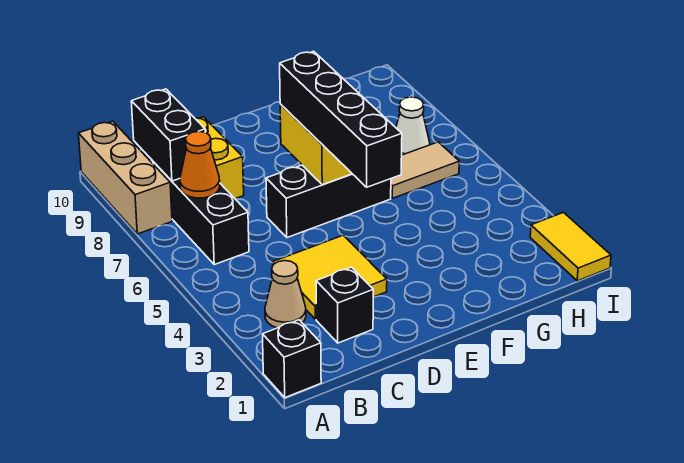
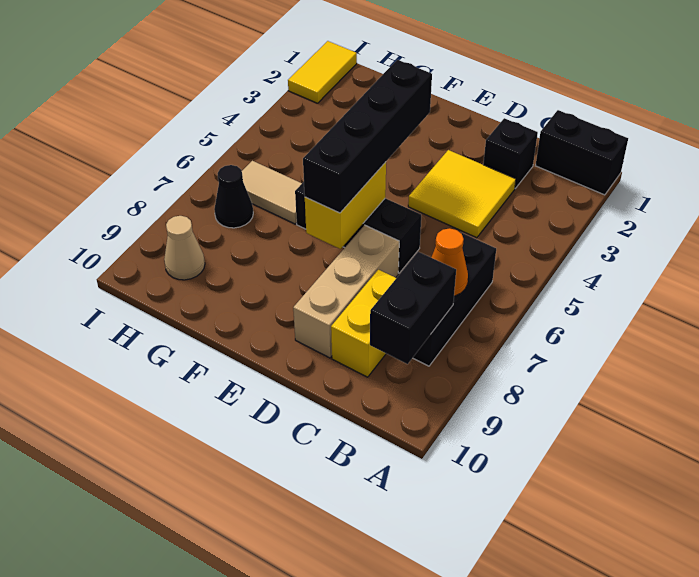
black brick A1 level 1 -> black brick A1:B1 level 1
tan brick A8:A10 level 1 -> tan brick D7:D9 level 1
tan cone B3 level 1 -> tan cone H9 level 1
white cone H7 level 1 -> black cone H7 level 1

